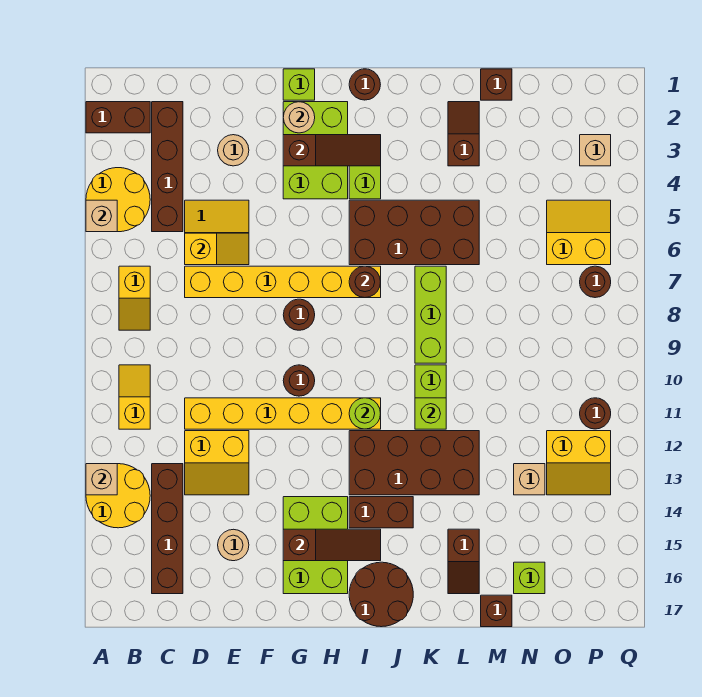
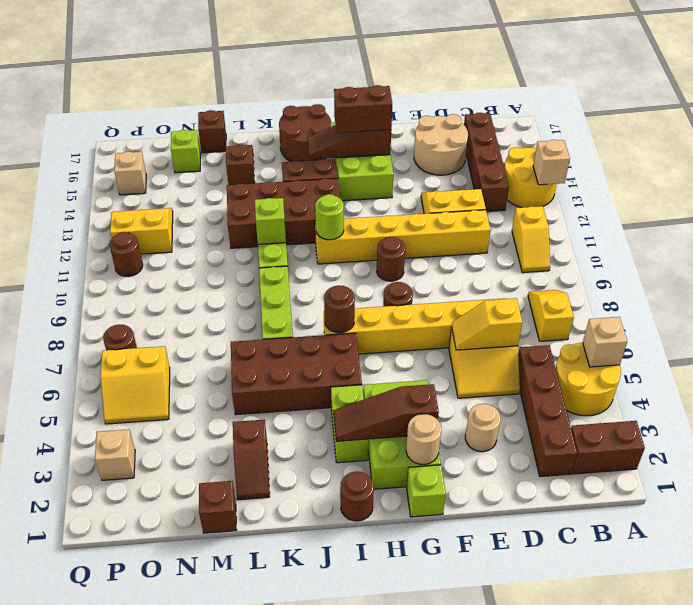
tan round brick E15 level 1 -> tan round brick D15:E16 level 1
none -> brown brick G15:H15 level 3
tan brick N13 level 1 -> tan brick P15 level 1

